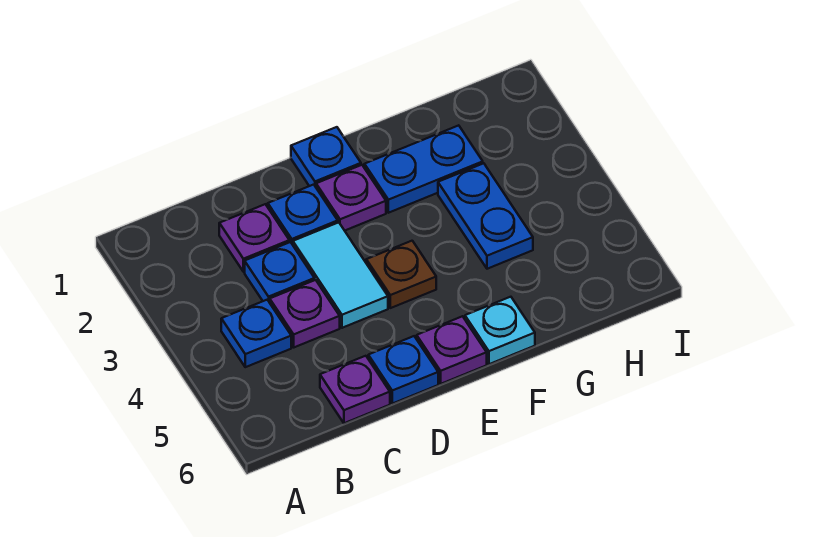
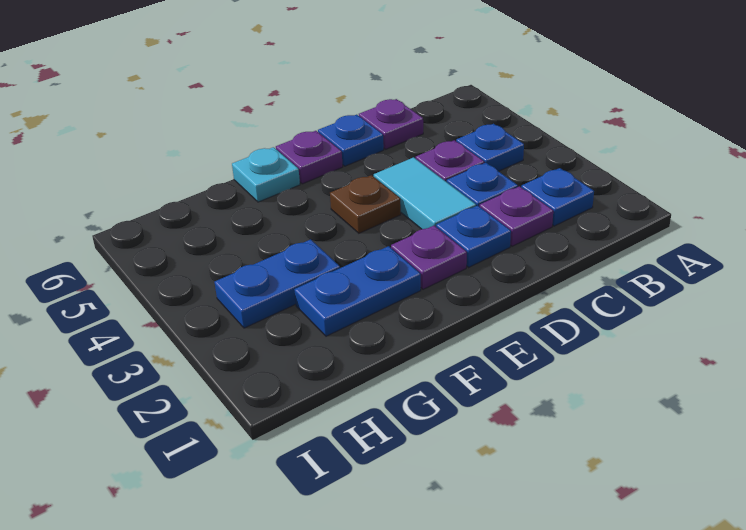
blue plate E1 level 1 -> blue plate B2 level 1
blue plate G3:G4 level 1 -> blue plate G3:H3 level 1

